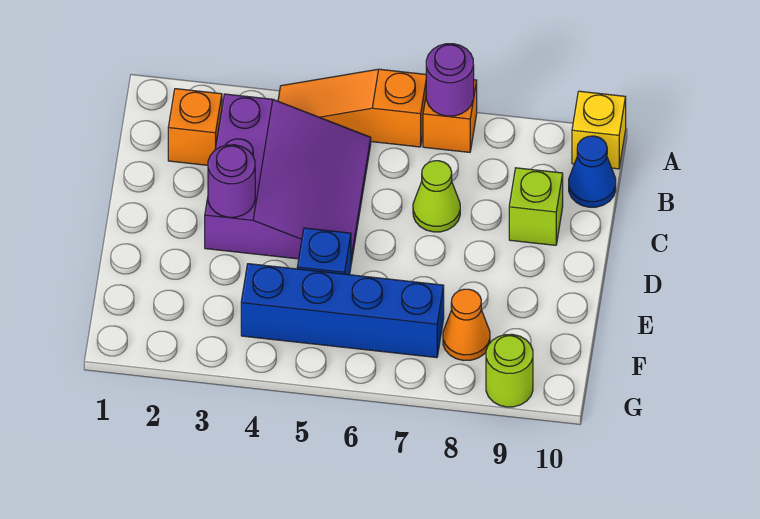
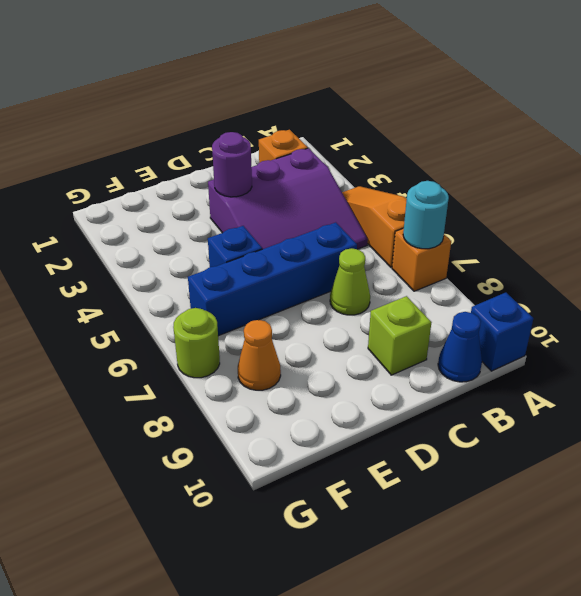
purple round brick A7 level 2 -> cyan round brick A7 level 2
yellow brick A10 level 1 -> blue brick A10 level 1
blue brick F4:F7 level 1 -> blue brick C6:F6 level 1
lime round brick G9 level 1 -> lime round brick G7 level 1

